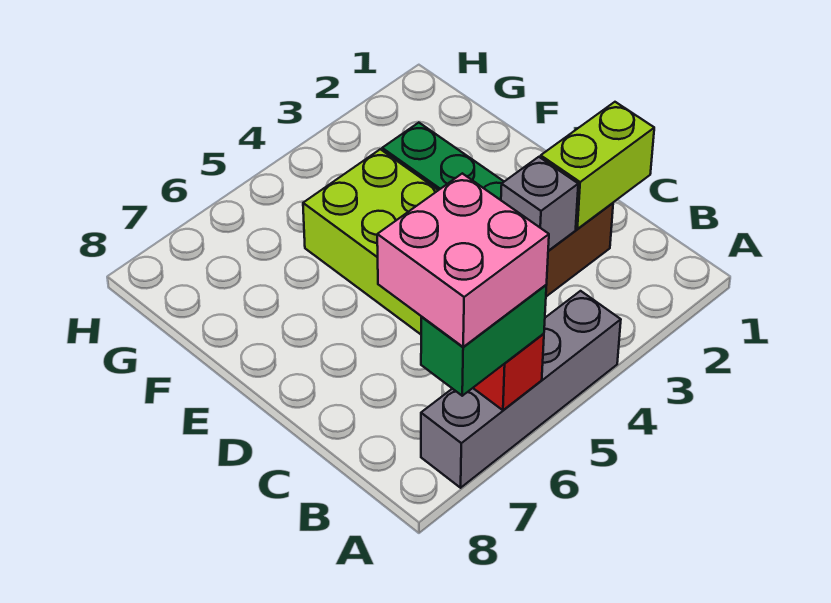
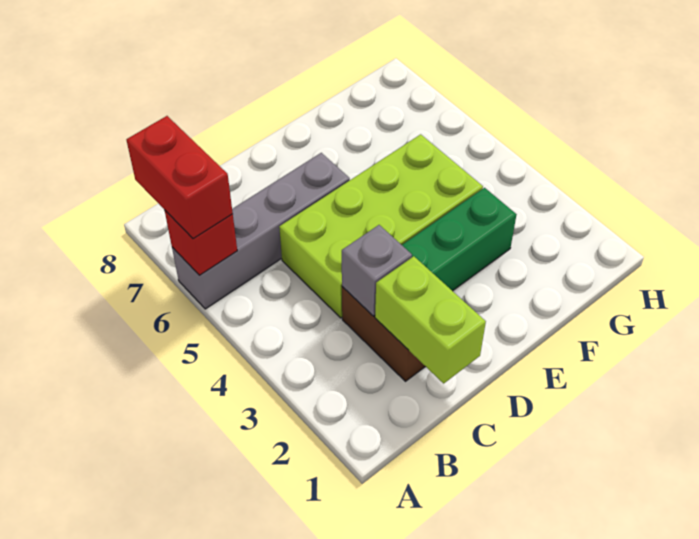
grey brick A4:A7 level 1 -> grey brick A6:D6 level 1
green brick A6:A7 level 3 -> red brick A6:A7 level 3
pink brick A6:B7 level 4 -> none

